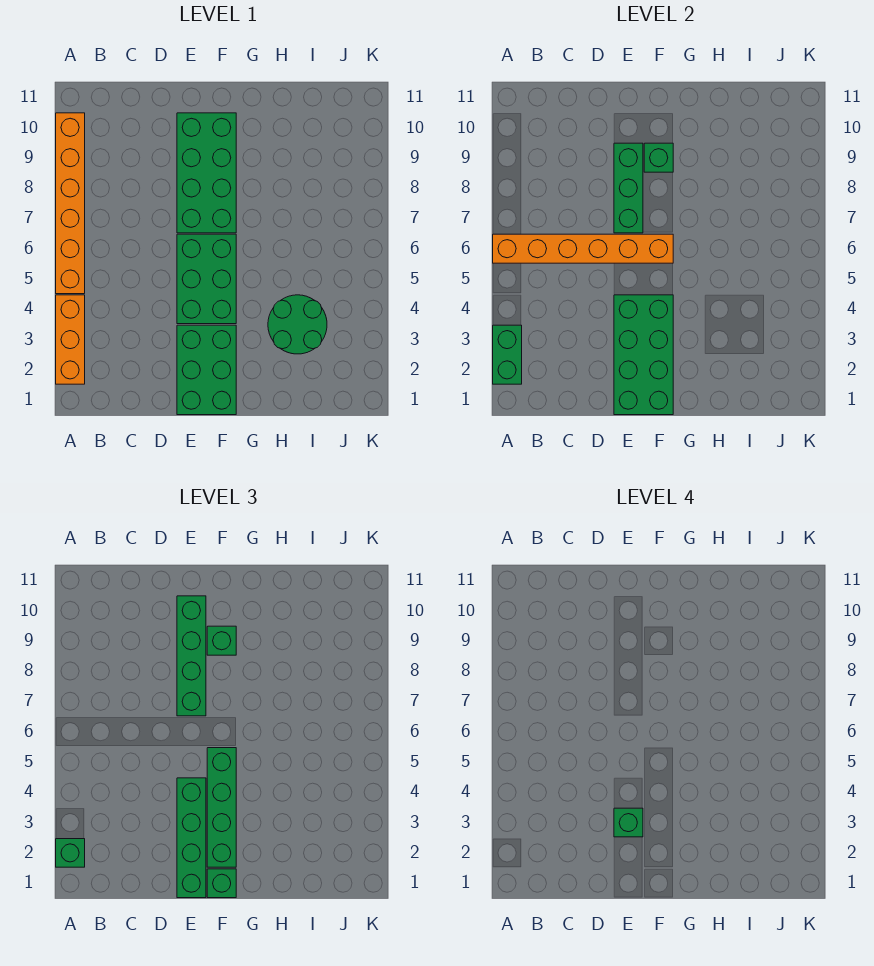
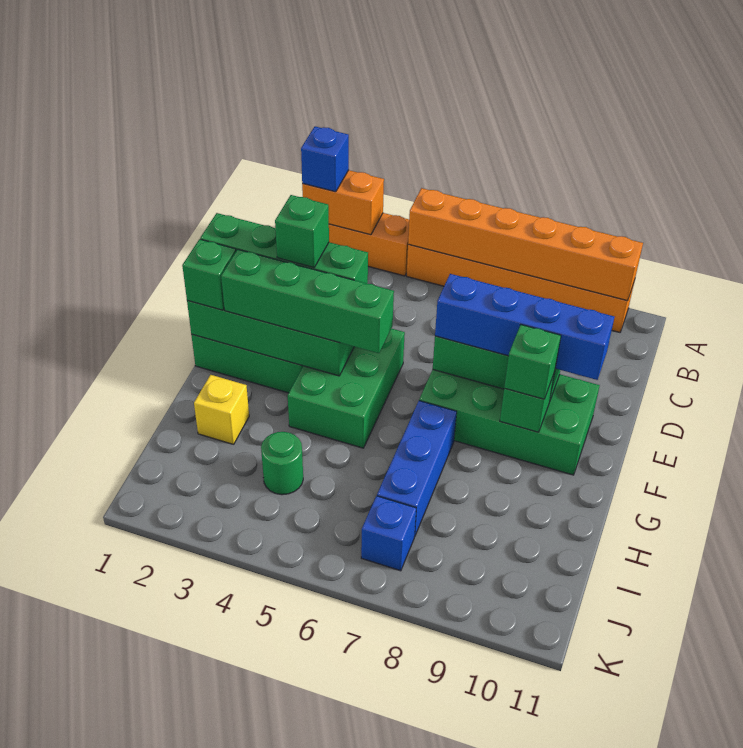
green brick A2:A3 level 2 -> orange brick A2:A3 level 2
green brick A2 level 3 -> blue brick A2 level 3
orange brick A6:F6 level 2 -> orange brick A5:A10 level 2
green brick E4:F6 level 1 -> green brick E4:G5 level 1
green brick E7:E10 level 3 -> blue brick E7:E10 level 3
none -> blue brick G7:I7 level 1
none -> yellow brick H2 level 1
green round brick H3:I4 level 1 -> green round brick I4 level 1
none -> blue brick J7 level 1

